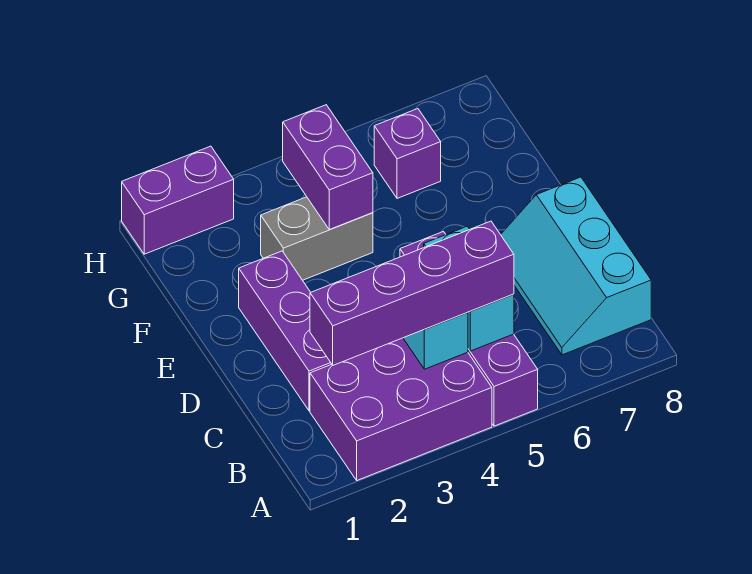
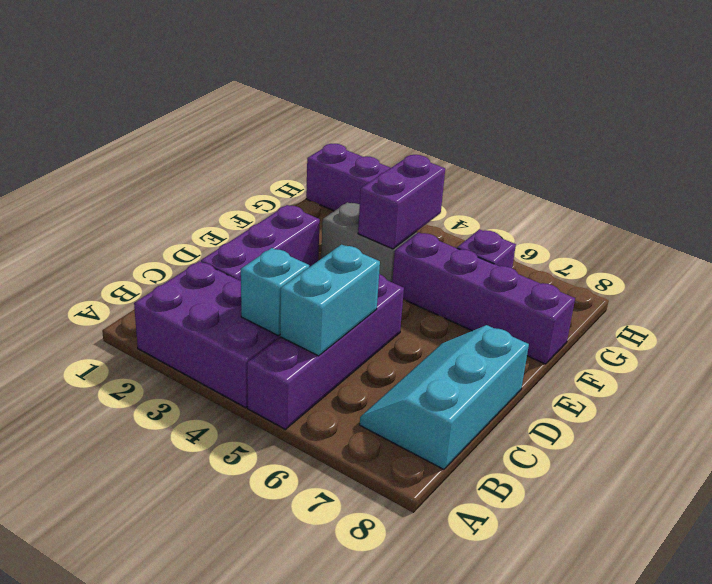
purple brick B2:B5 level 3 -> purple brick F5:F8 level 1

